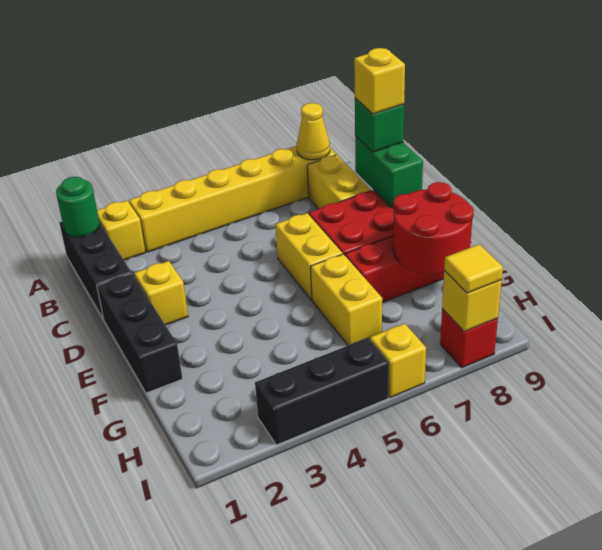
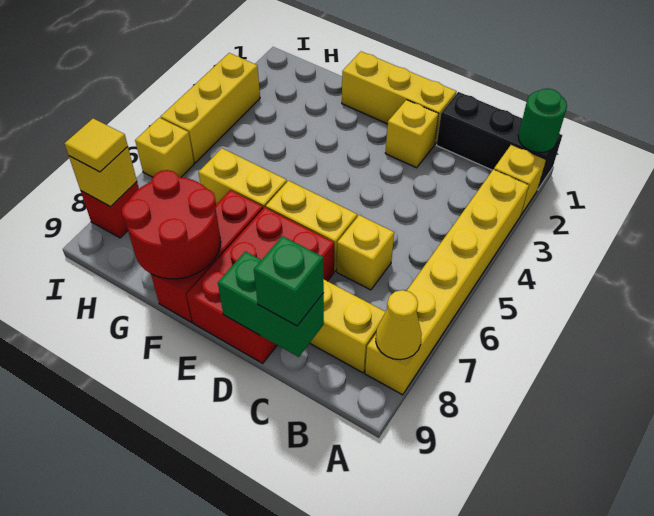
yellow brick C9 level 4 -> yellow brick C6 level 1
black brick D1:F1 level 1 -> yellow brick D1:F1 level 1
black brick I3:I5 level 1 -> yellow brick I3:I5 level 1

